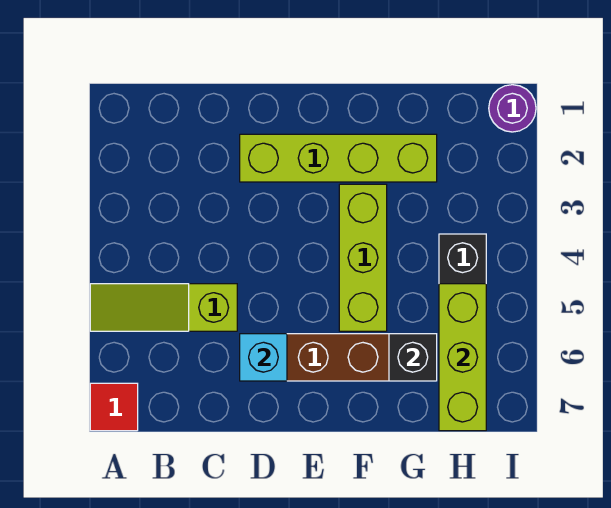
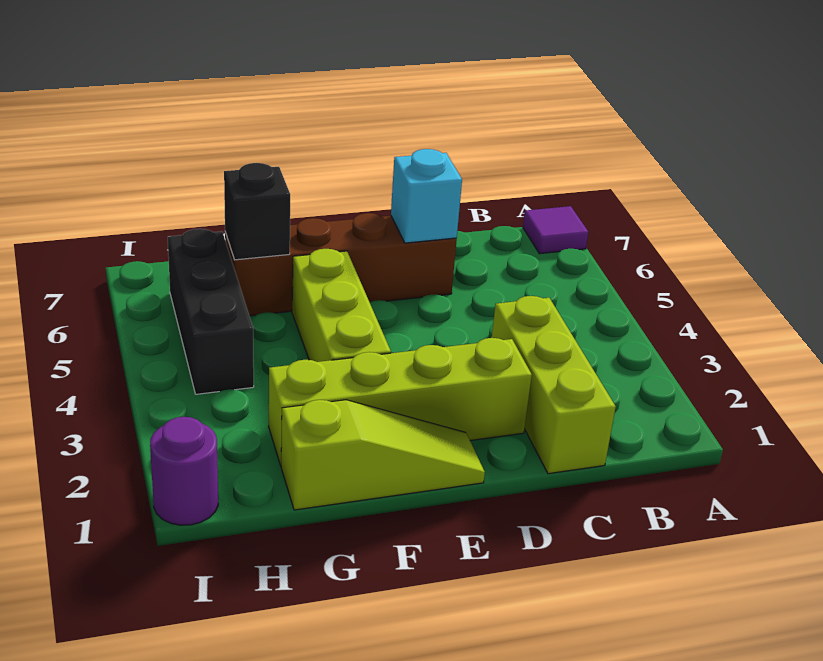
lime slope A5:C5 level 1 top C -> lime slope E1:G1 level 1 top G
red tile A7 level 1 -> purple tile A7 level 1
lime brick H5:H7 level 2 -> lime brick C1:C3 level 1

